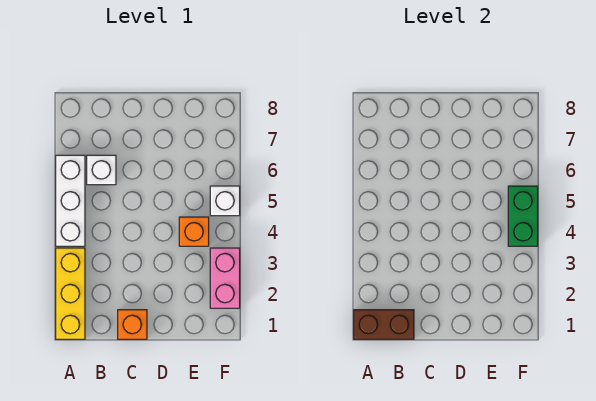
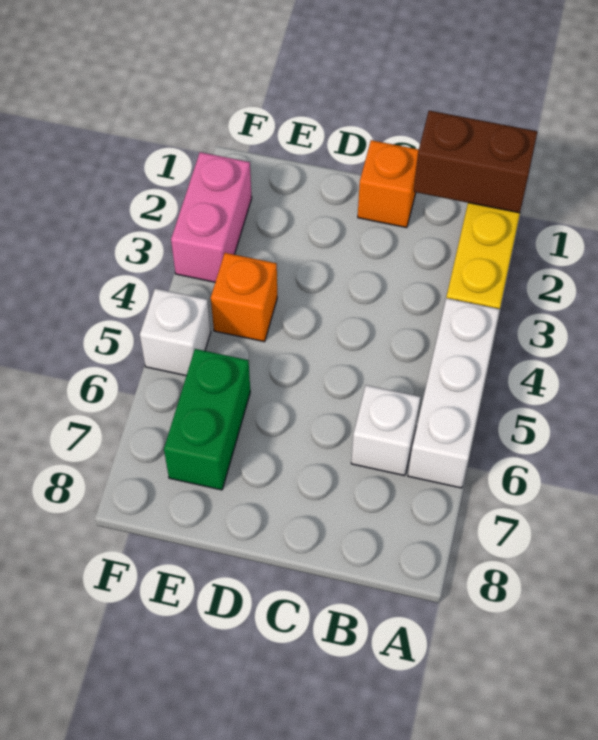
green brick F4:F5 level 2 -> green brick E6:E7 level 1

